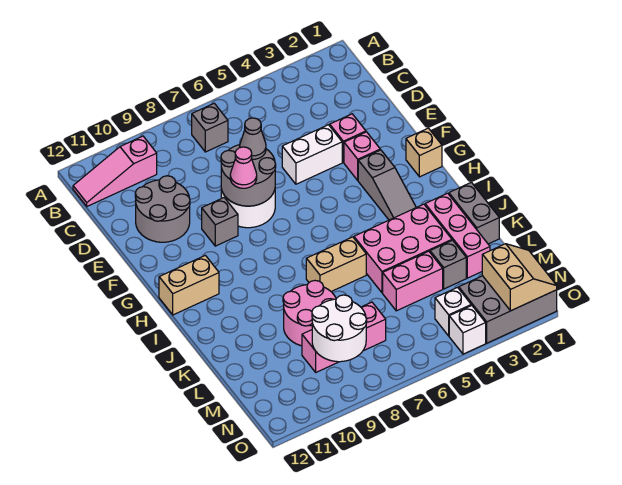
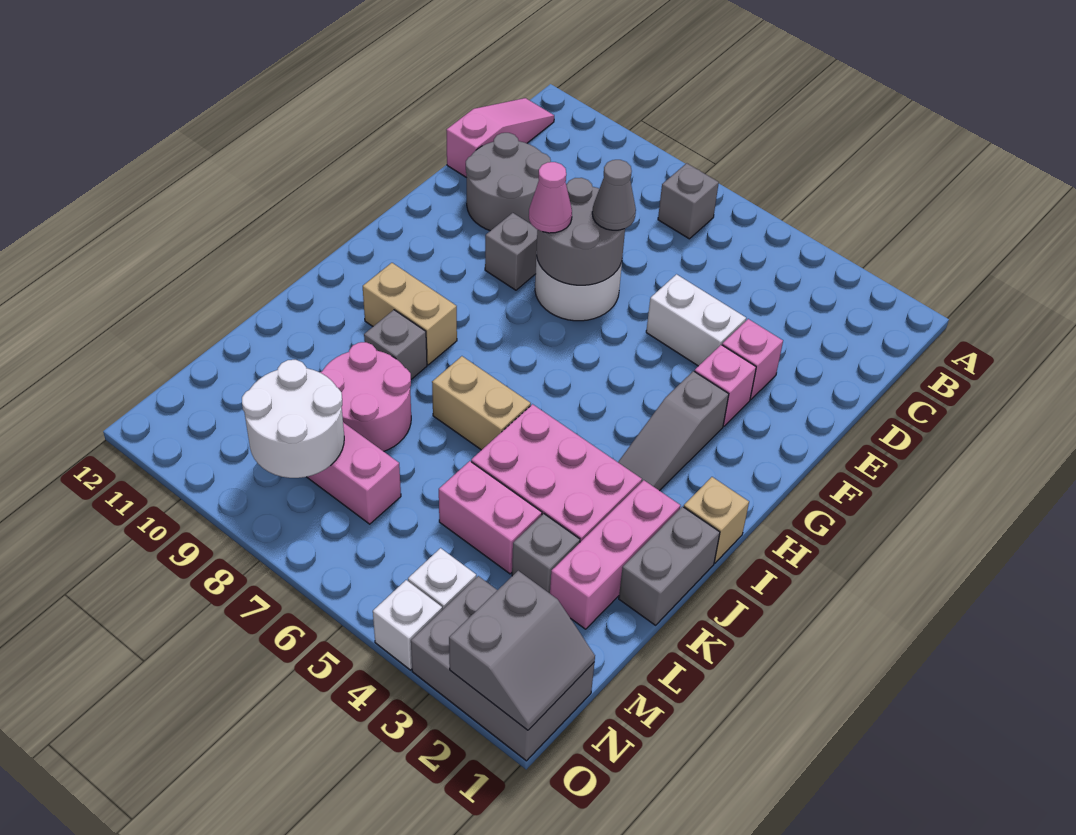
pink slope B10:B12 level 1 top 10 -> pink slope B12:D12 level 1 top D
tan brick G1 level 1 -> tan brick I1 level 1
tan brick H11:H12 level 1 -> tan brick I9:I10 level 1
none -> grey brick J9 level 1
tan slope N1:O2 level 2 top 2 -> grey slope N1:O2 level 2 top 2

